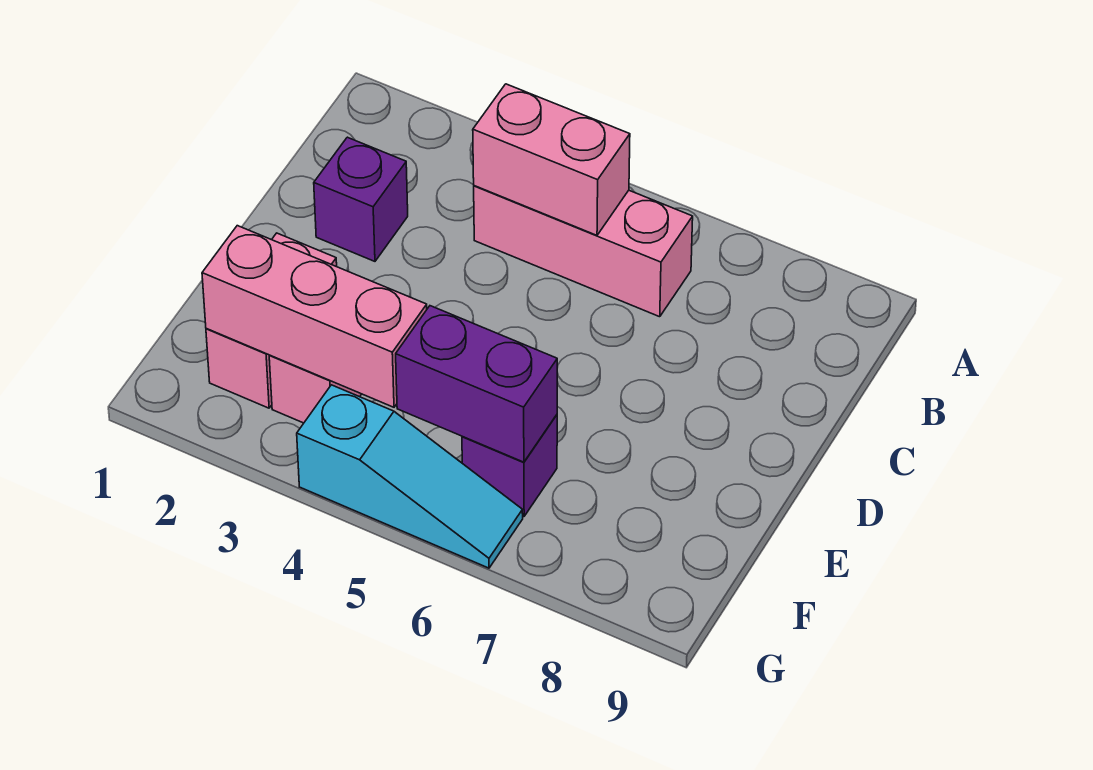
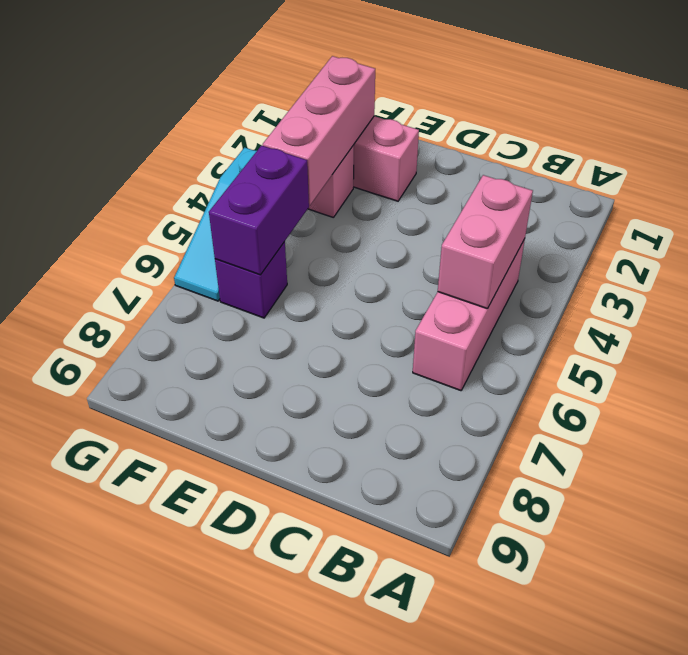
purple brick C2 level 1 -> none

